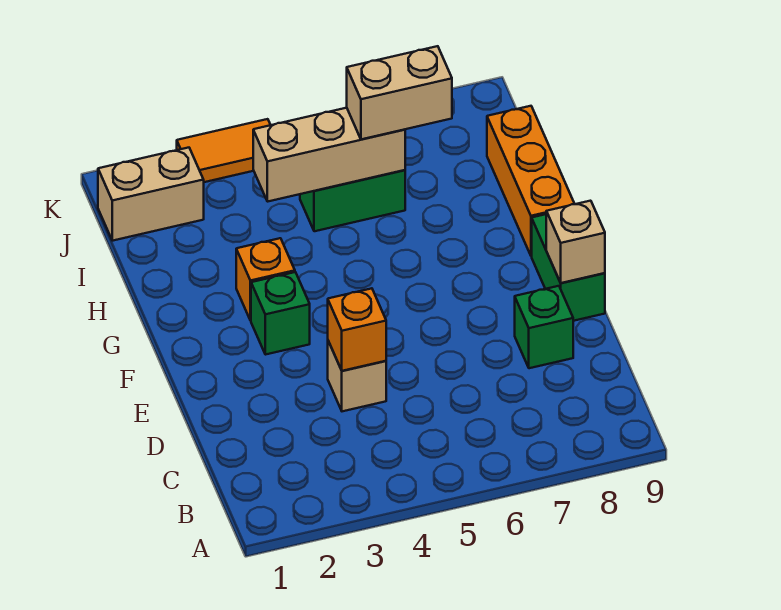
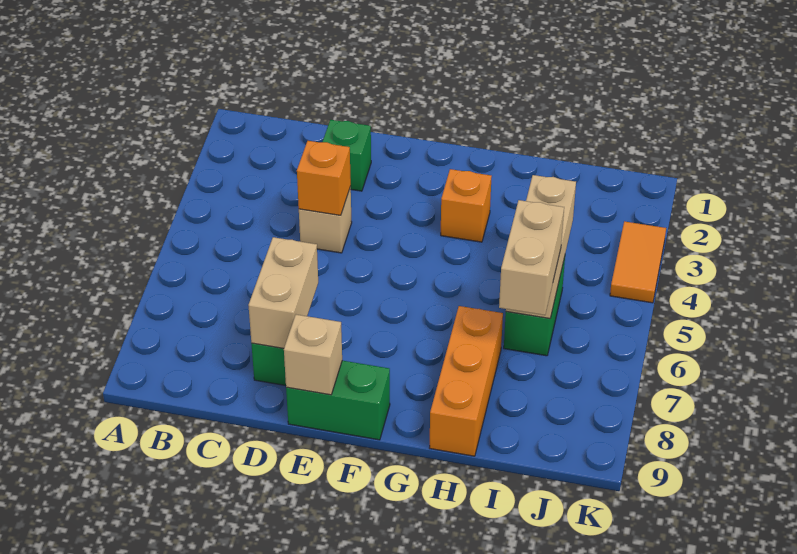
green brick F3 level 1 -> green brick D2 level 1
orange brick G9:I9 level 1 -> orange brick H7:H9 level 1
tan brick J1:J2 level 1 -> tan brick D7:D8 level 2

